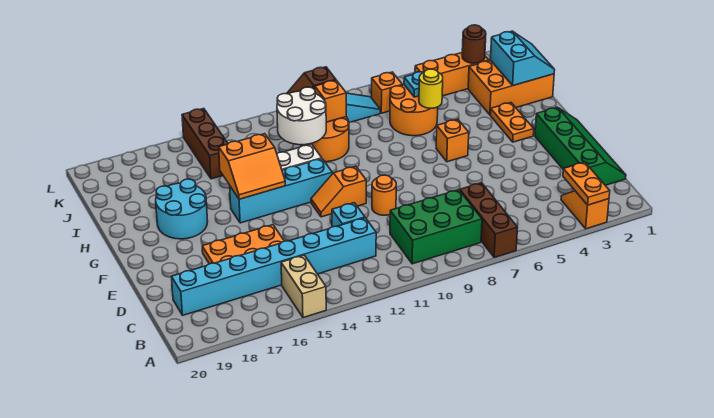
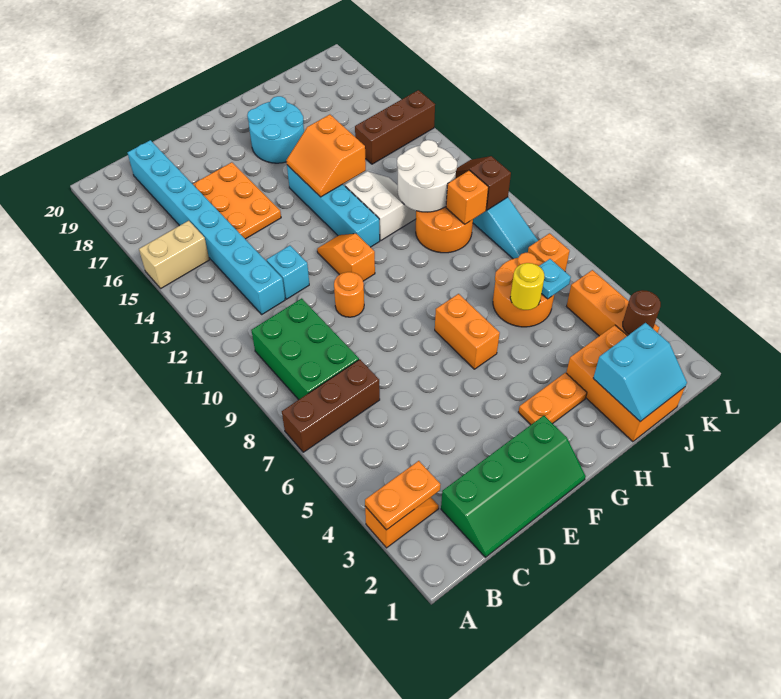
orange brick G6 level 1 -> orange brick G6:G7 level 1

